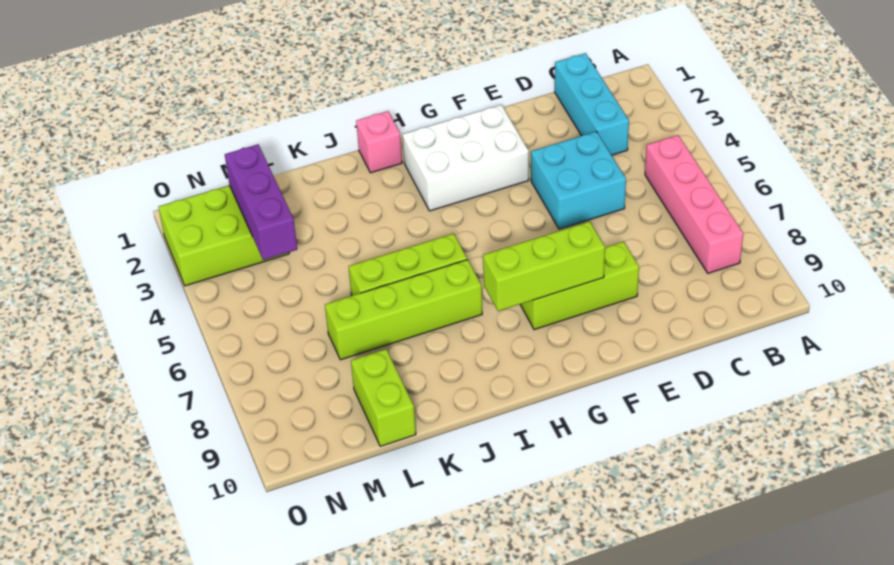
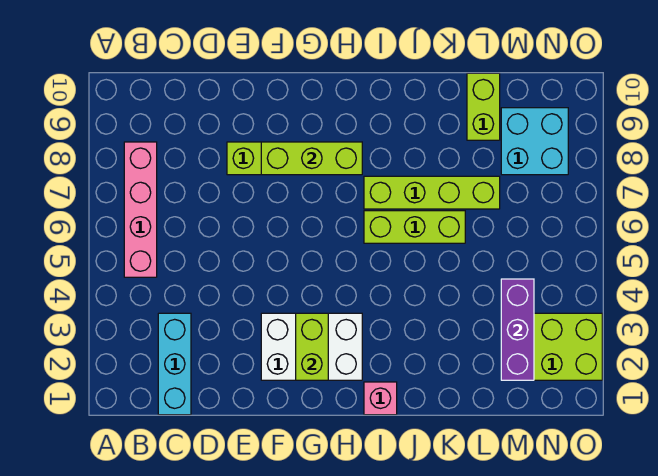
cyan brick D4:E5 level 1 -> cyan brick M8:N9 level 1
none -> lime brick G2:G3 level 2

